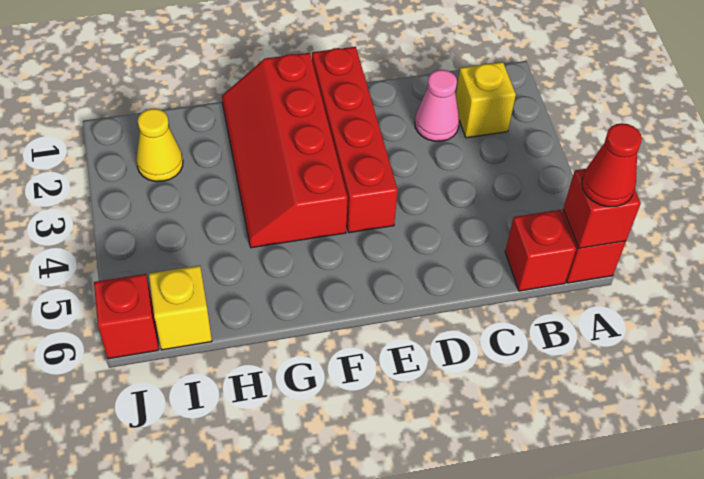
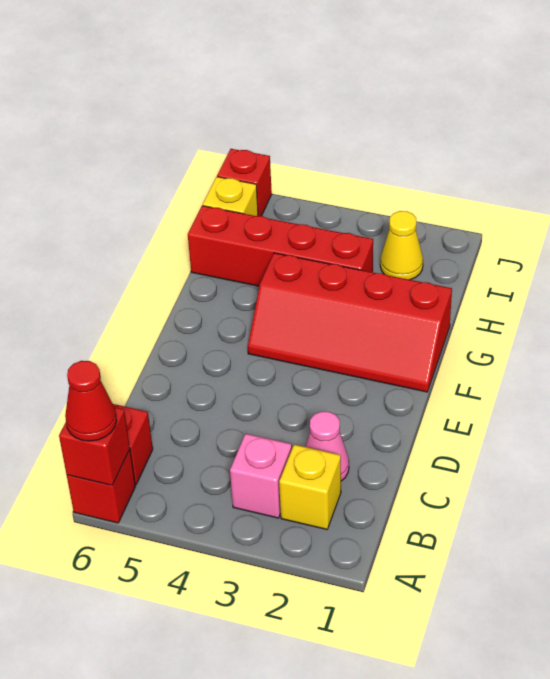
none -> pink brick B3 level 1
red brick E1:E4 level 1 -> red brick H3:H6 level 1
red slope F1:G4 level 1 top F -> red slope F1:G4 level 1 top G

